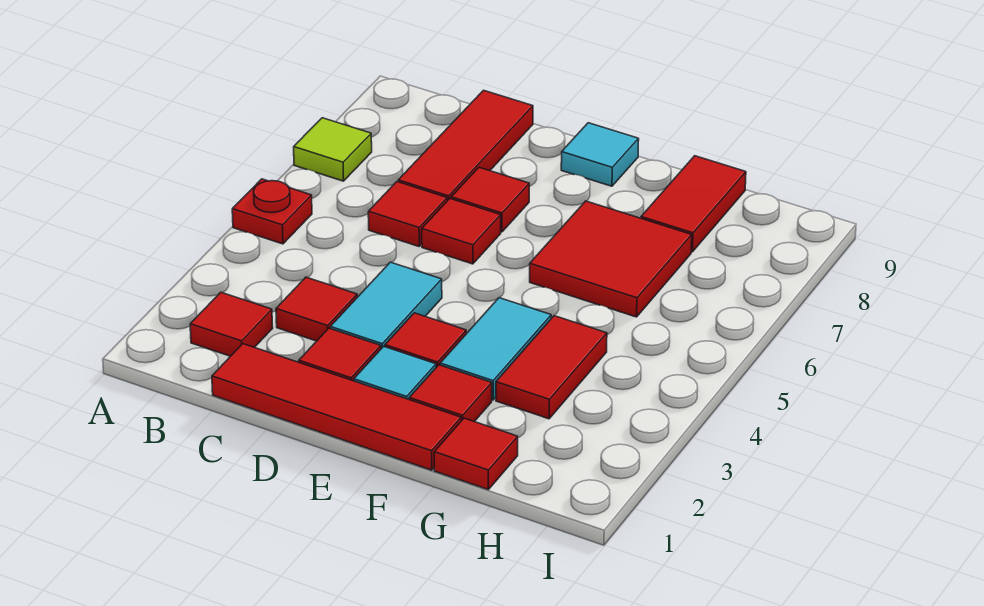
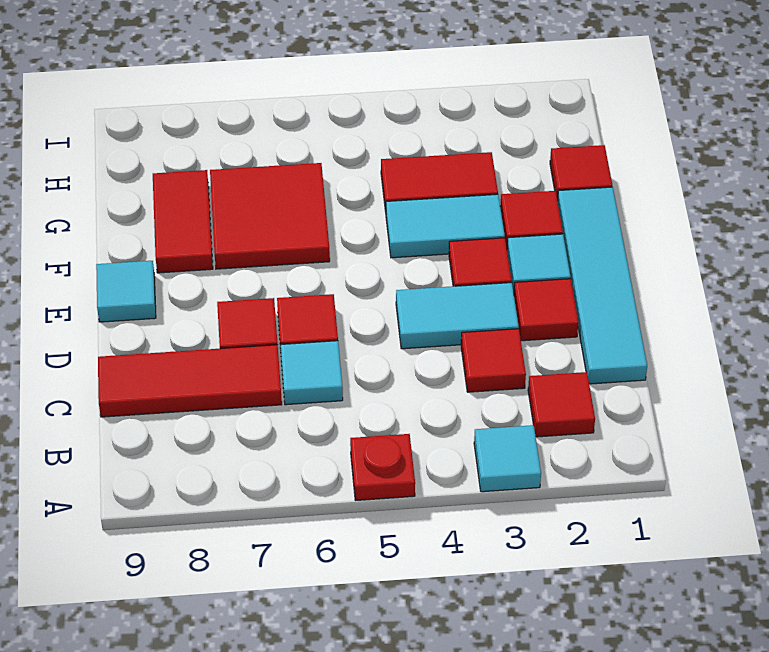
none -> cyan tile A3 level 1
lime tile A7 level 1 -> none
red tile C1:F1 level 1 -> cyan tile C1:F1 level 1
red tile C6 level 1 -> cyan tile C6 level 1
red tile G8:G9 level 1 -> red tile F8:G8 level 1

